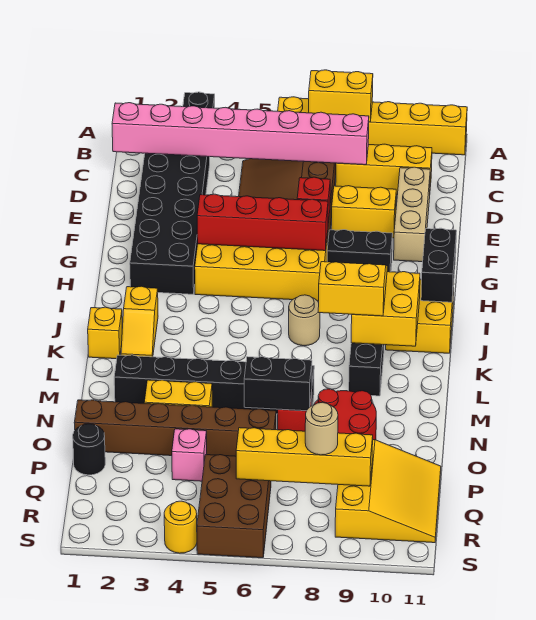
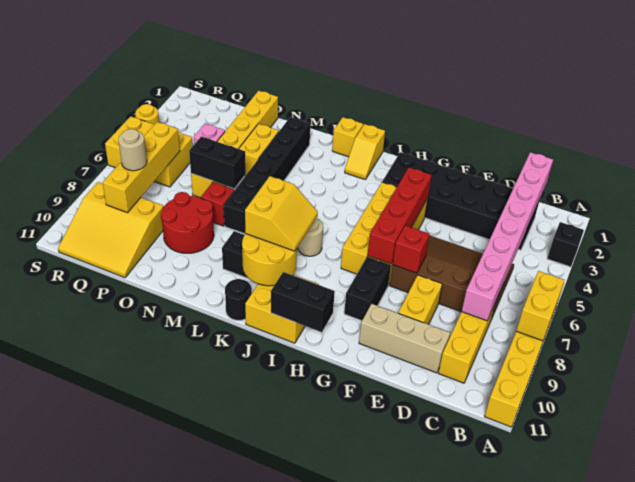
yellow slope J2:K2 level 1 top J -> yellow slope J1:J2 level 1 top 1
yellow brick J9:K10 level 2 -> yellow round brick J9:K10 level 2
black brick N6:N7 level 2 -> black brick N6:O6 level 2
brown brick O1:O6 level 1 -> yellow brick O1:O6 level 1
black round brick P1 level 1 -> black round brick K11 level 1
brown brick Q5:S6 level 1 -> yellow brick Q5:S6 level 1

